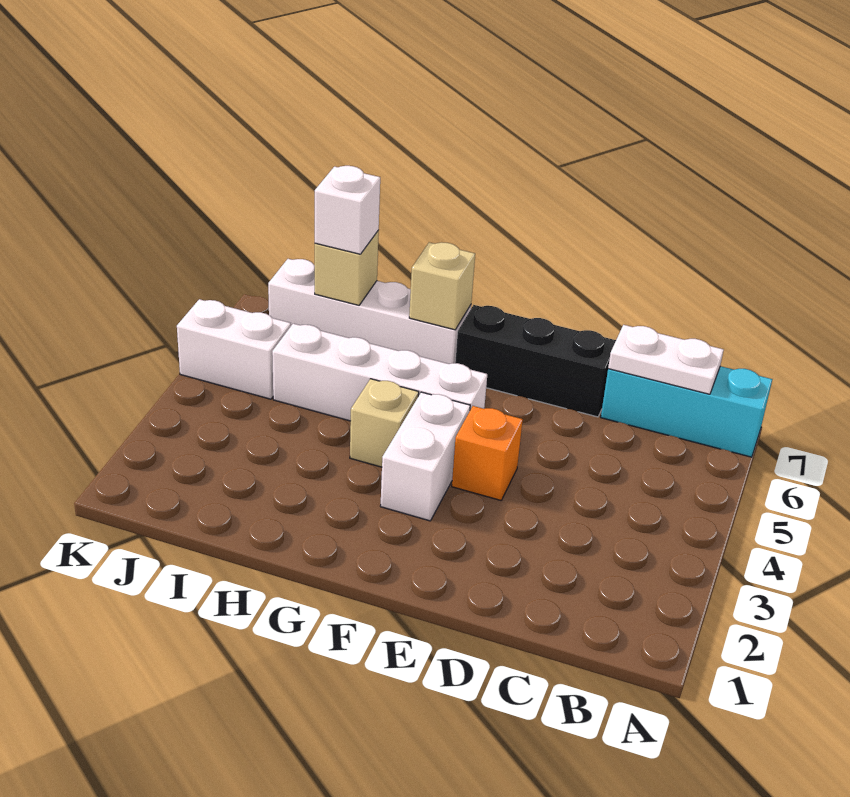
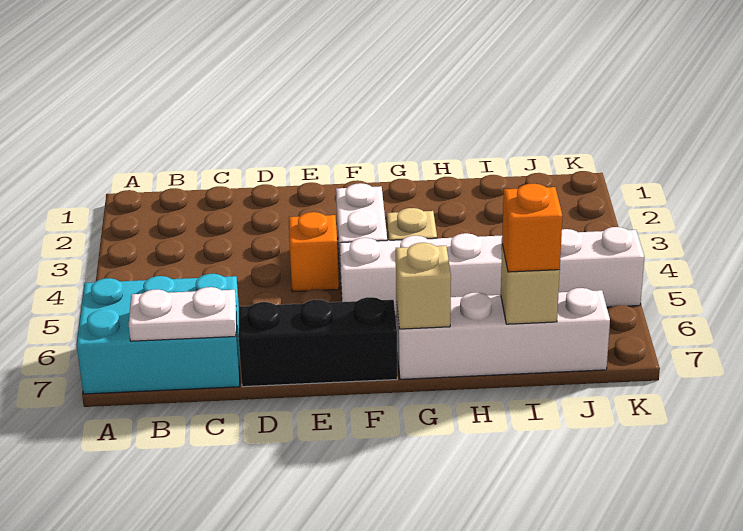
cyan brick A7:C7 level 1 -> cyan brick A6:C7 level 1
white brick I7 level 3 -> orange brick I7 level 3

